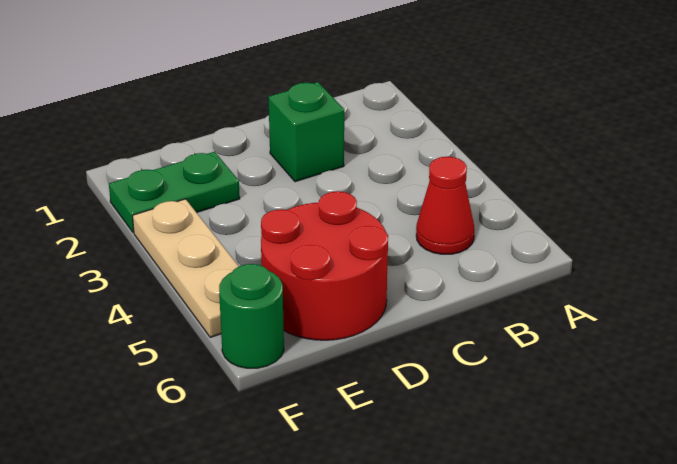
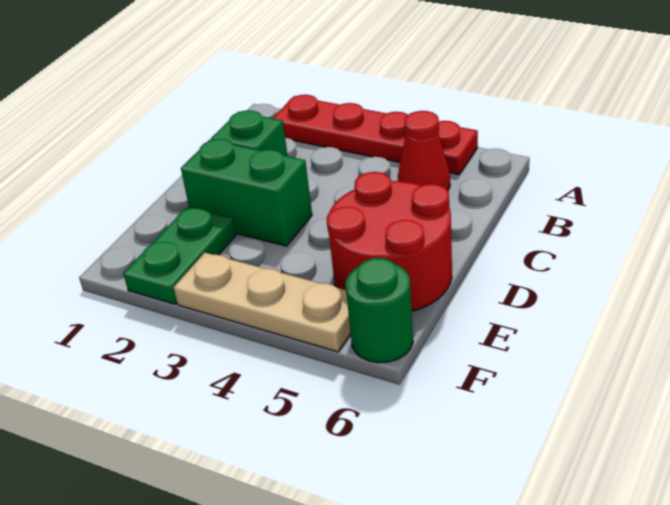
none -> red plate A2:A5 level 1
none -> green brick D2:D3 level 1

